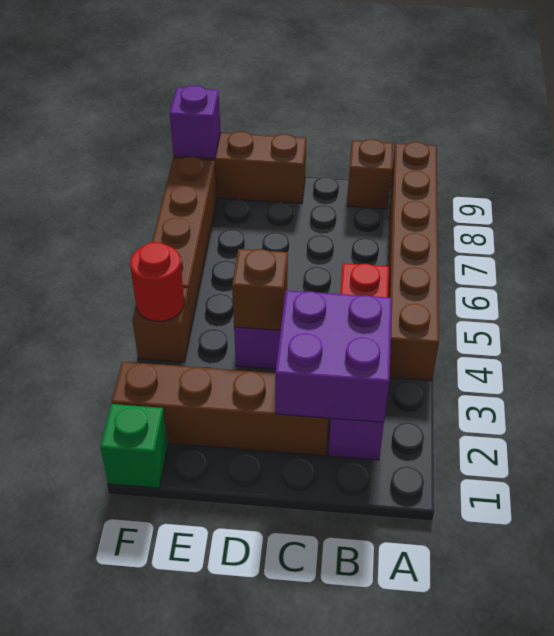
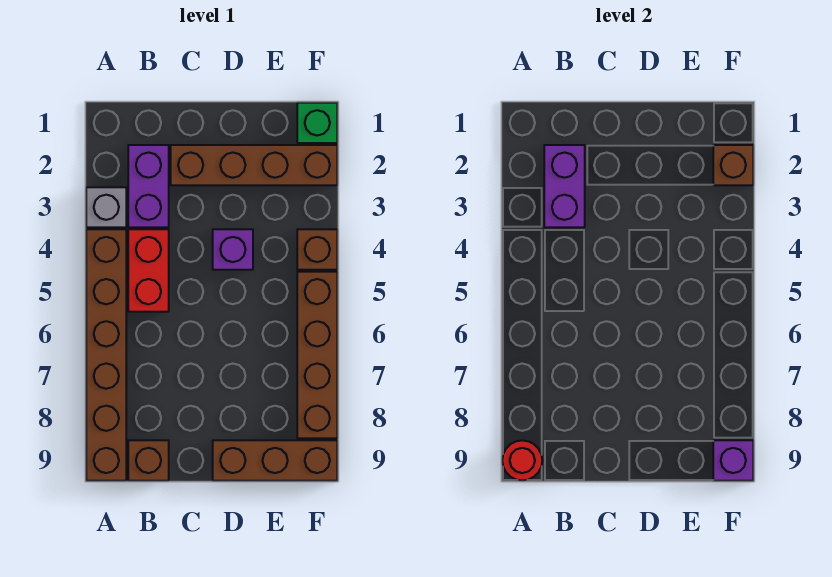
none -> grey brick A3 level 1
purple brick B2:C3 level 2 -> purple brick B2:B3 level 2
brown brick D4 level 2 -> brown brick F2 level 2
red round brick F4 level 2 -> red round brick A9 level 2

